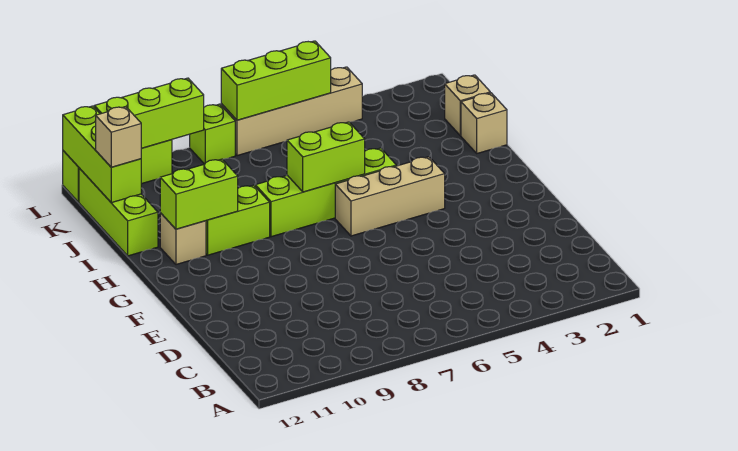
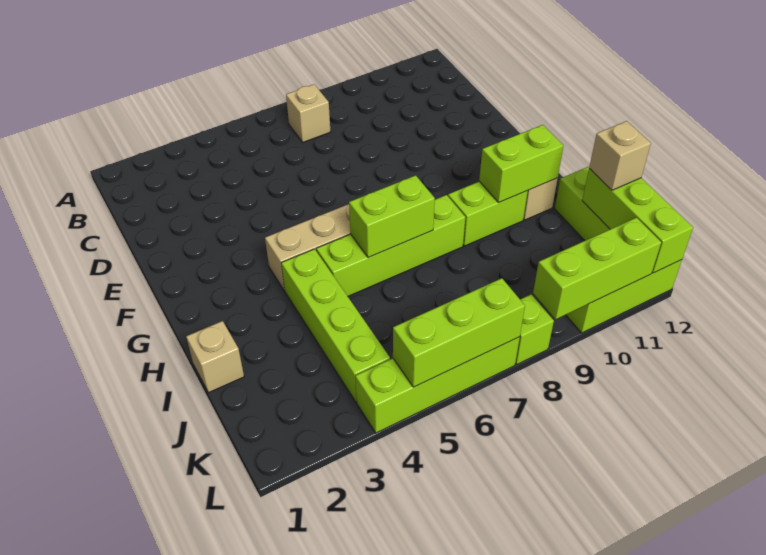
none -> lime brick H4:K4 level 1
tan brick J1 level 1 -> tan brick B7 level 1
tan brick L4:L7 level 1 -> lime brick L4:L7 level 1

